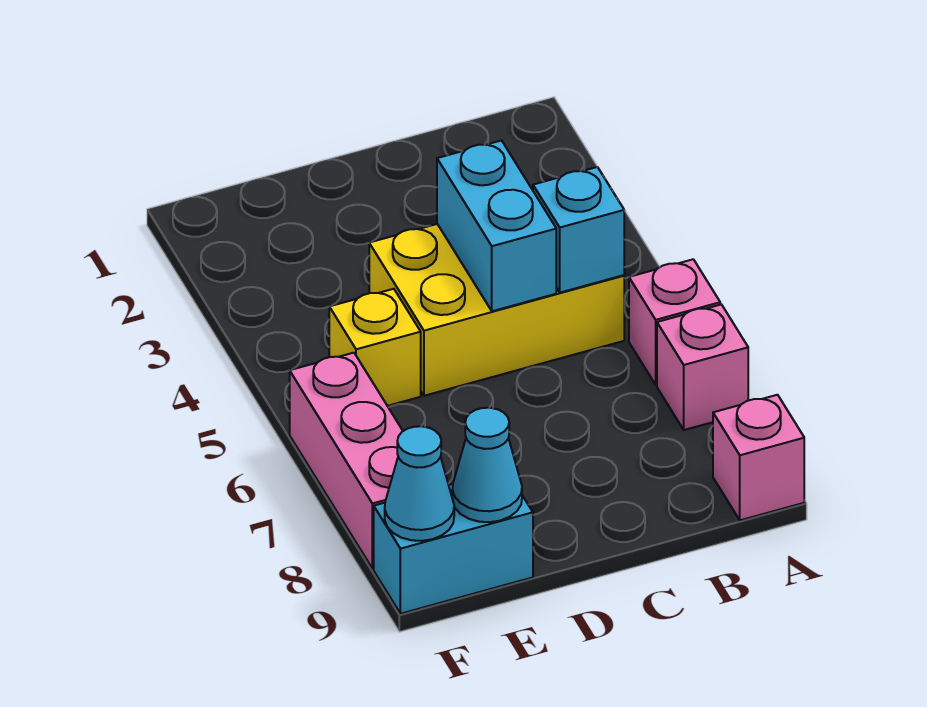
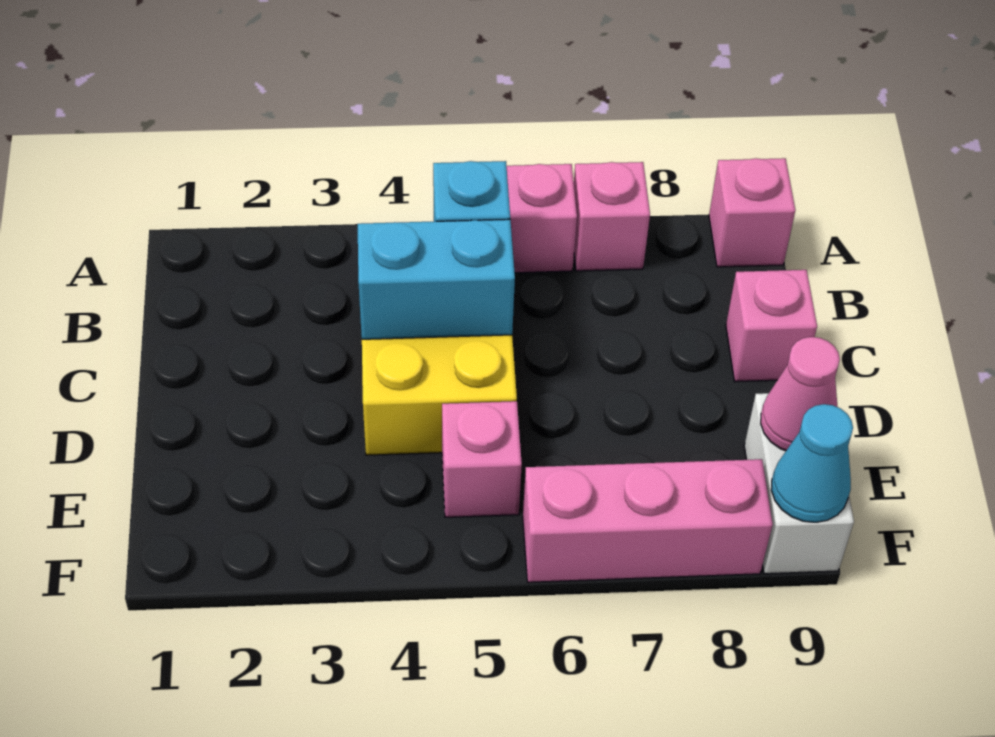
none -> pink brick C9 level 1
yellow brick E5 level 1 -> pink brick E5 level 1
cyan brick E9:F9 level 1 -> white brick E9:F9 level 1
cyan cone E9 level 2 -> pink cone E9 level 2

